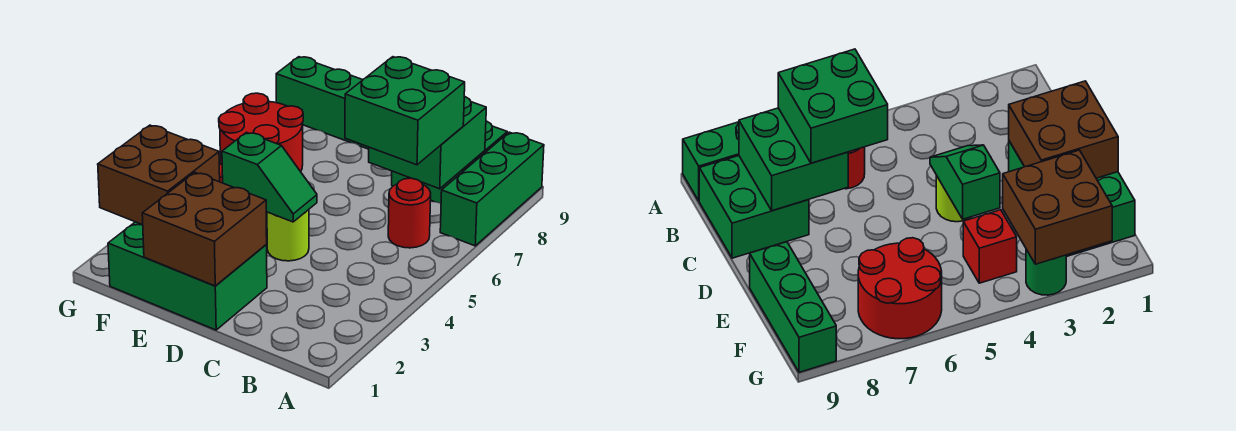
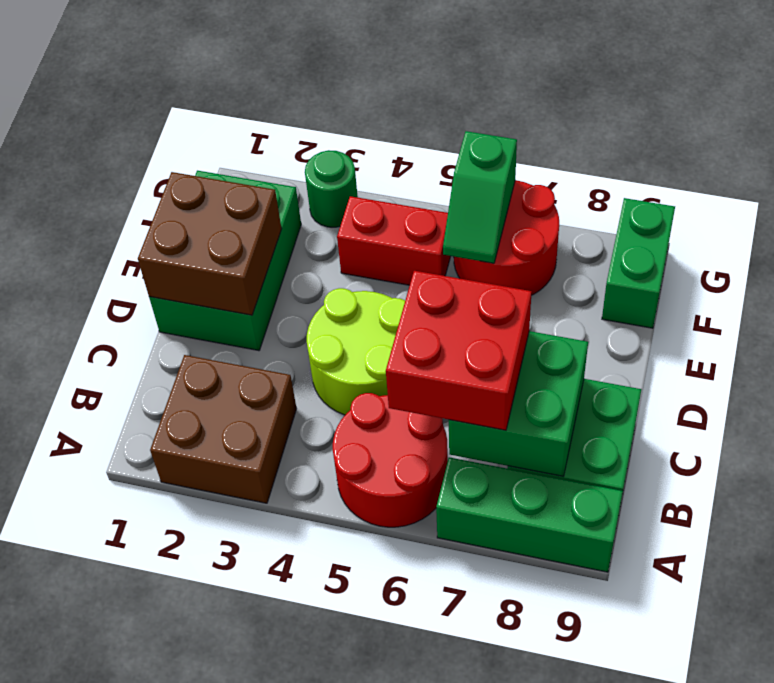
red round brick B6 level 1 -> red round brick A5:B6 level 1
green brick B6:C7 level 3 -> red brick B6:C7 level 3
lime round brick D4 level 1 -> lime round brick C4:D5 level 1
green slope D4:E4 level 2 top E -> green slope F6:G6 level 2 top G
green brick E9:G9 level 1 -> green brick F9:G9 level 1
brown brick F2:G3 level 2 -> brown brick A2:B3 level 1
red brick F4 level 1 -> red brick F4:F5 level 1

